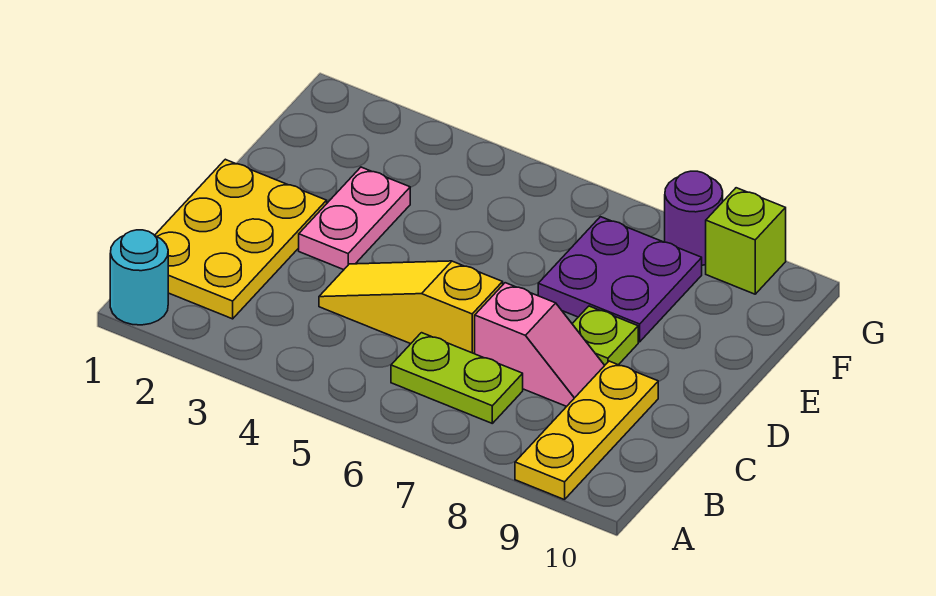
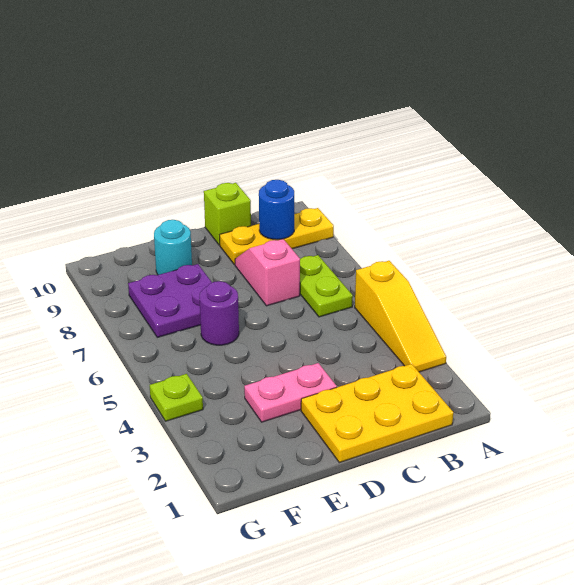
cyan round brick A1 level 1 -> cyan round brick E9 level 1
none -> blue round brick B9 level 2
yellow slope C4:C6 level 1 top 6 -> yellow slope A3:A5 level 1 top 5
lime plate D8 level 1 -> lime plate G4 level 1
purple round brick G8 level 1 -> purple round brick E6 level 1
lime brick G9 level 1 -> lime brick C10 level 1

